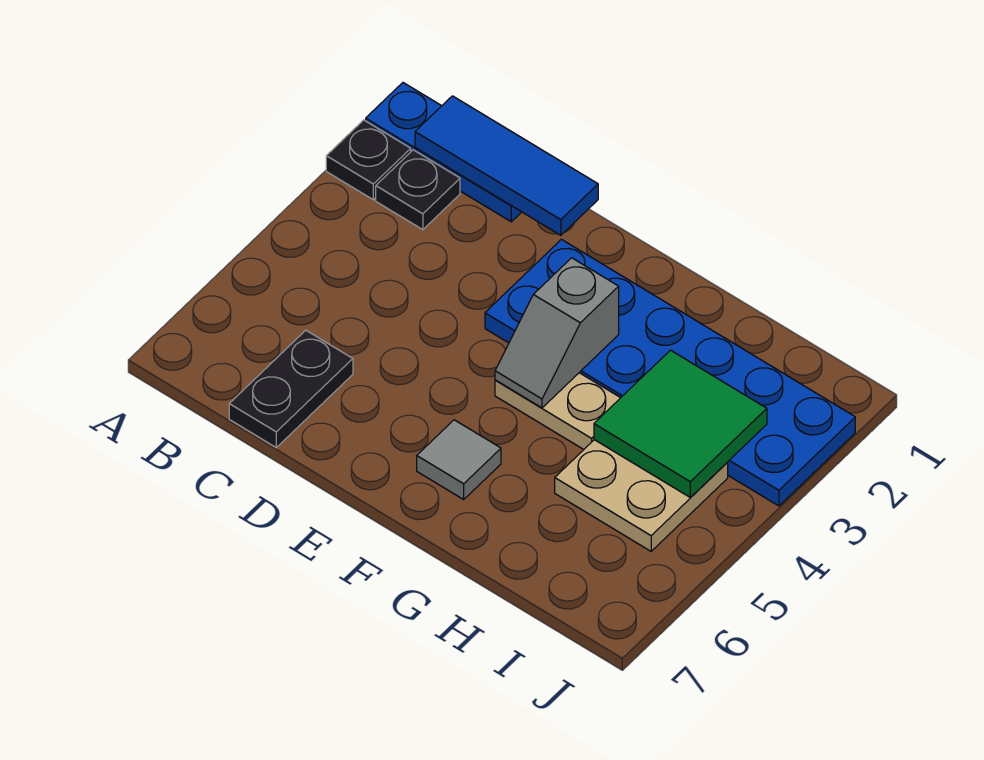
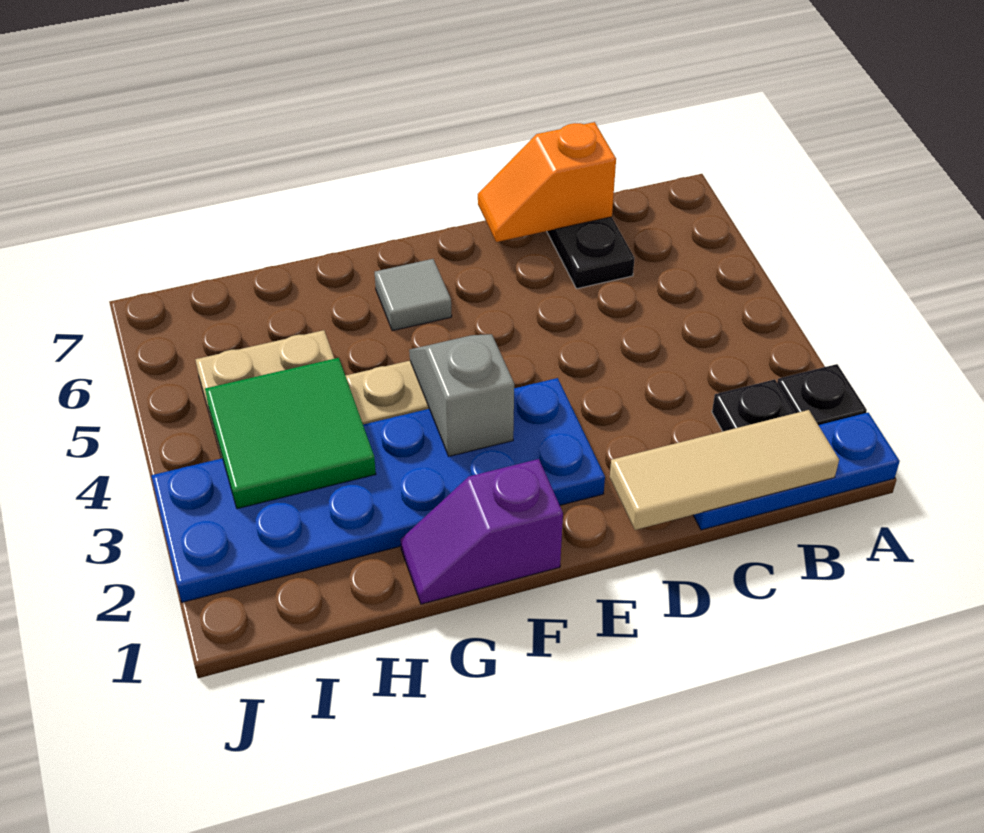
blue tile B1:D1 level 2 -> tan tile B1:D1 level 2
none -> orange slope C7:D7 level 2 top C
none -> purple slope F1:G1 level 1 top F

